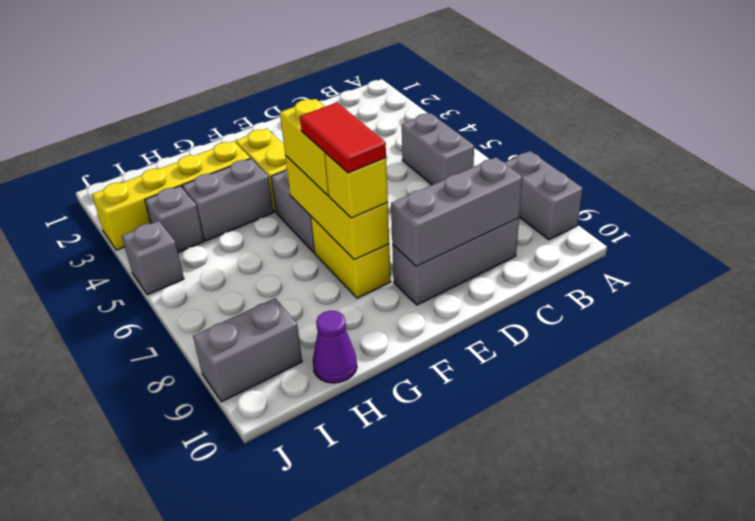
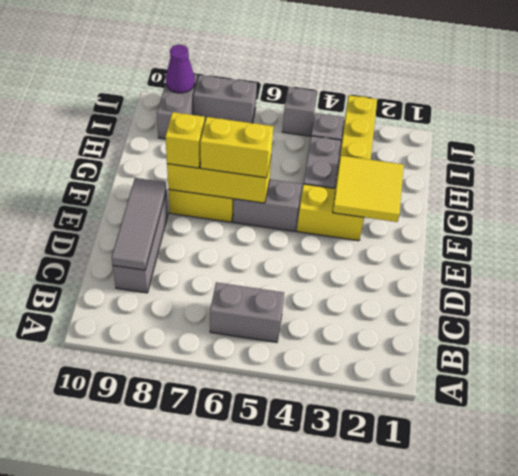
grey brick A8:A9 level 1 -> grey brick J7:J8 level 1
grey brick C9:E9 level 2 -> grey tile C9:E9 level 2
none -> yellow tile F2:G3 level 2
red tile F7:F8 level 4 -> none
purple cone H10 level 1 -> purple cone J9 level 2

